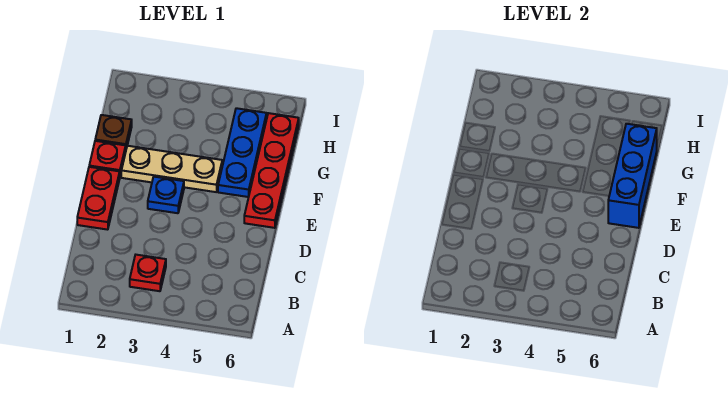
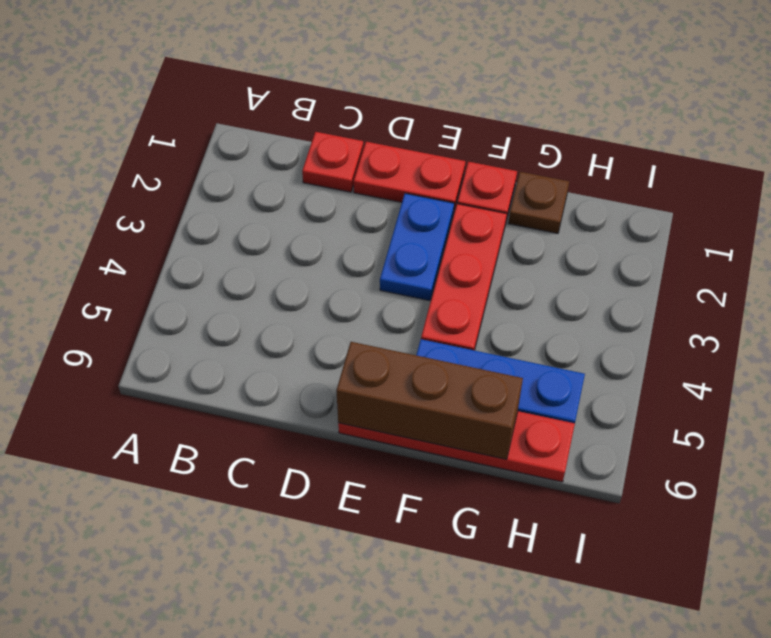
red plate B3 level 1 -> red plate C1 level 1
blue plate E3 level 1 -> blue plate E2:E3 level 1
blue brick E6:G6 level 2 -> brown brick E6:G6 level 2
tan plate F2:F4 level 1 -> red plate F2:F4 level 1

